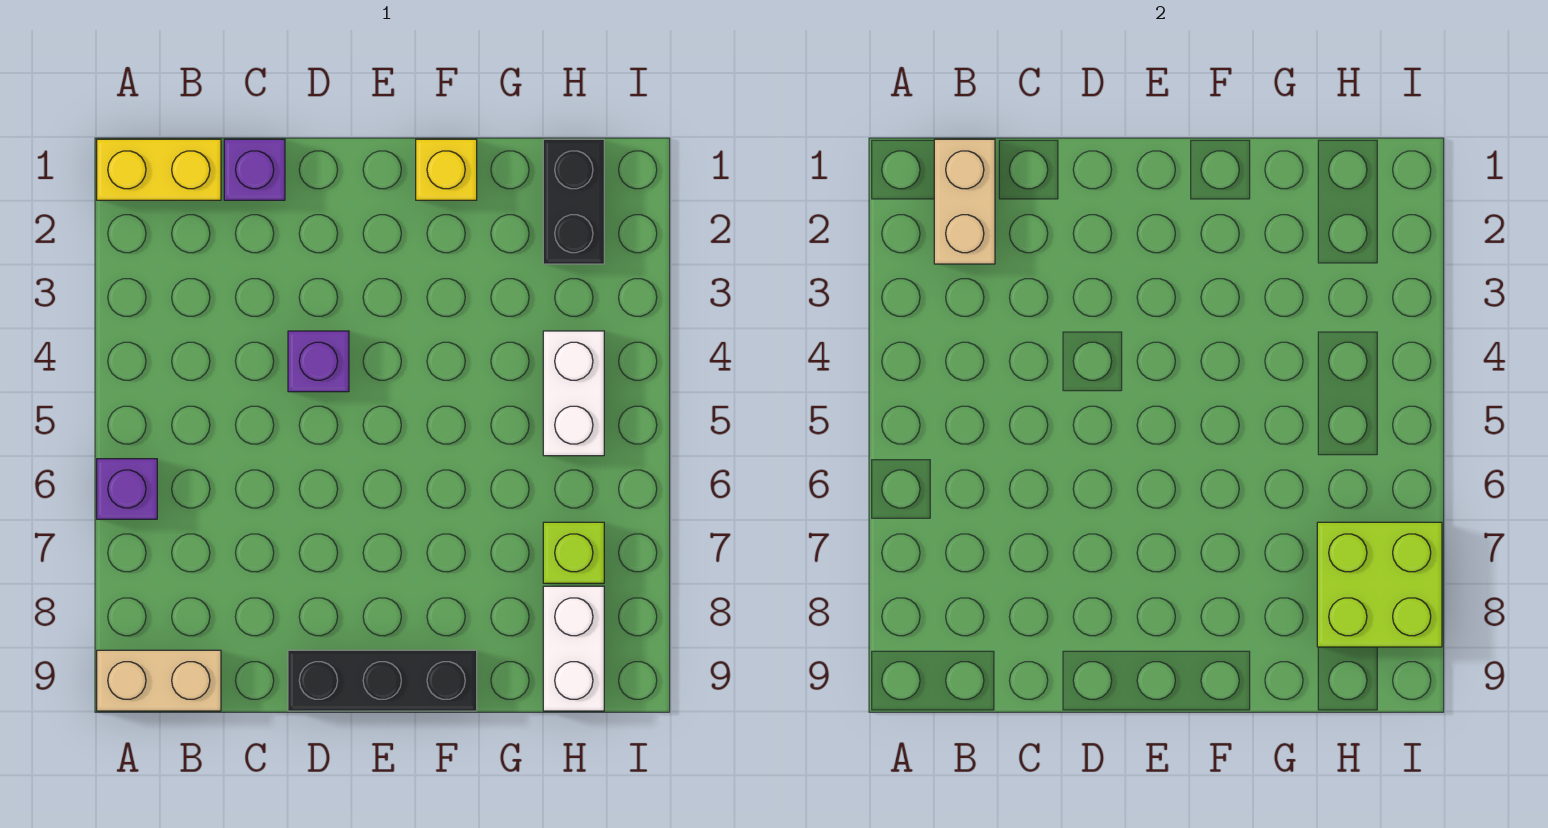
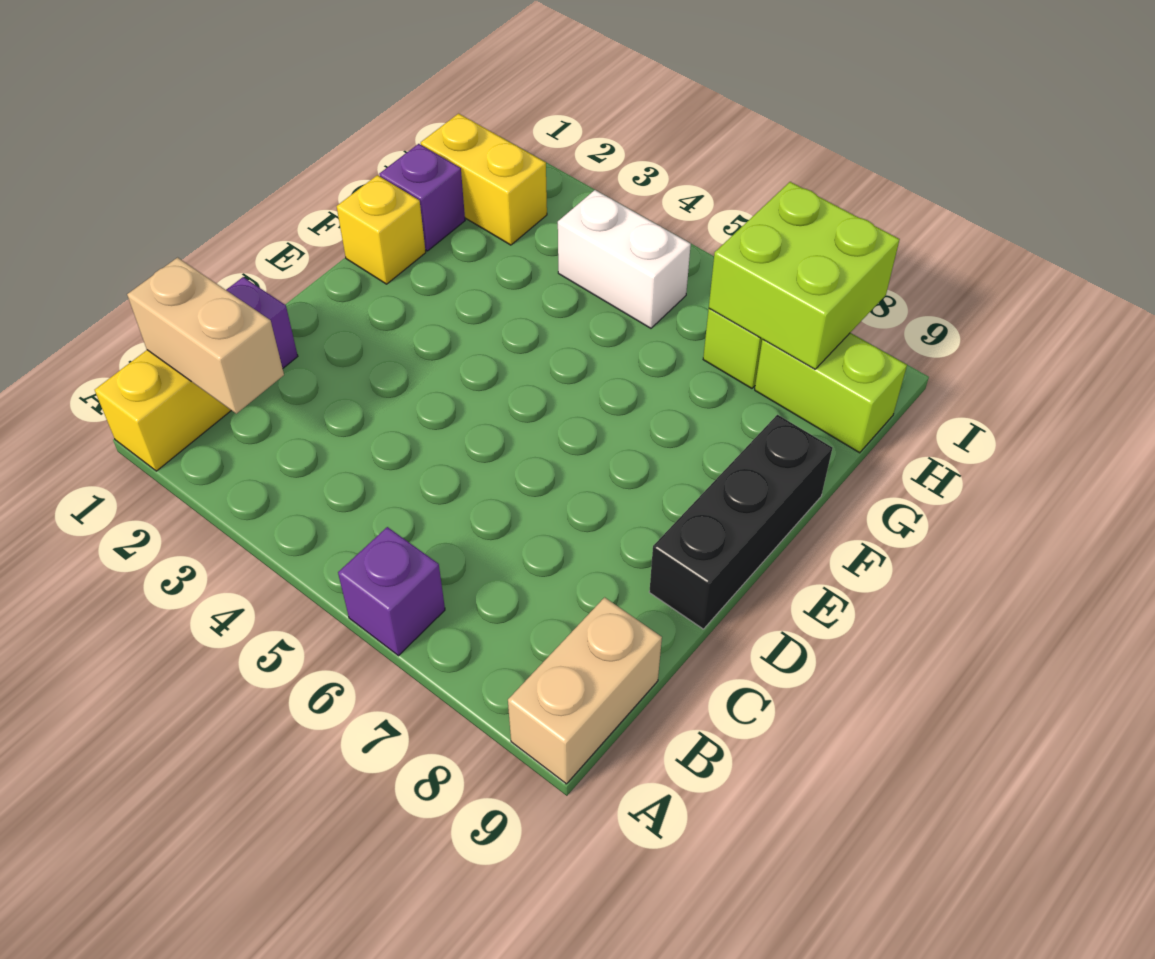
purple brick D4 level 1 -> purple brick G1 level 1
black brick H1:H2 level 1 -> yellow brick H1:H2 level 1
white brick H8:H9 level 1 -> lime brick H8:H9 level 1

